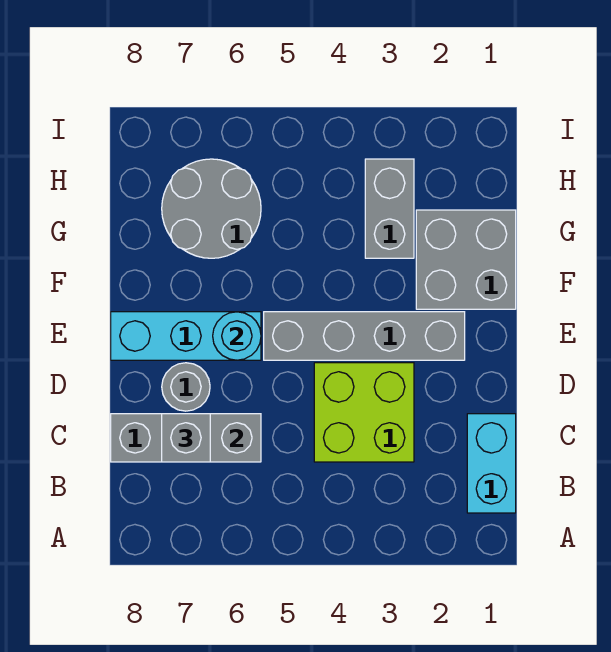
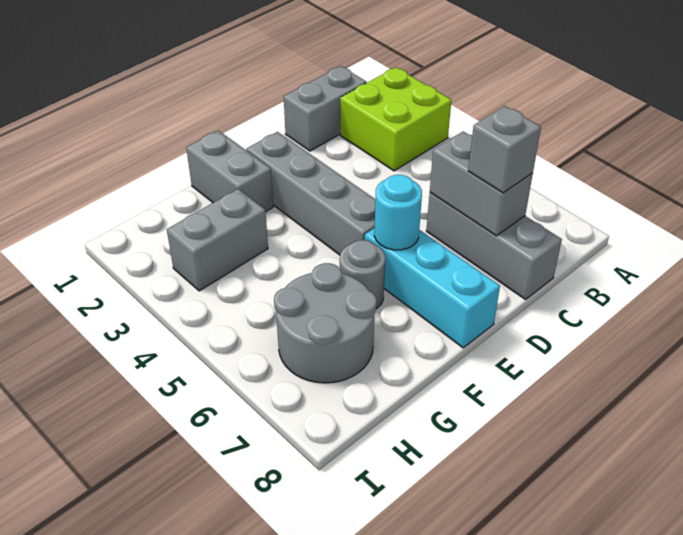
cyan brick B1:C1 level 1 -> grey brick B1:C1 level 1
lime brick C3:D4 level 1 -> lime brick A2:B3 level 1
grey round brick D7 level 1 -> grey round brick F6 level 1
grey brick F1:G2 level 1 -> grey brick F1:F2 level 1

